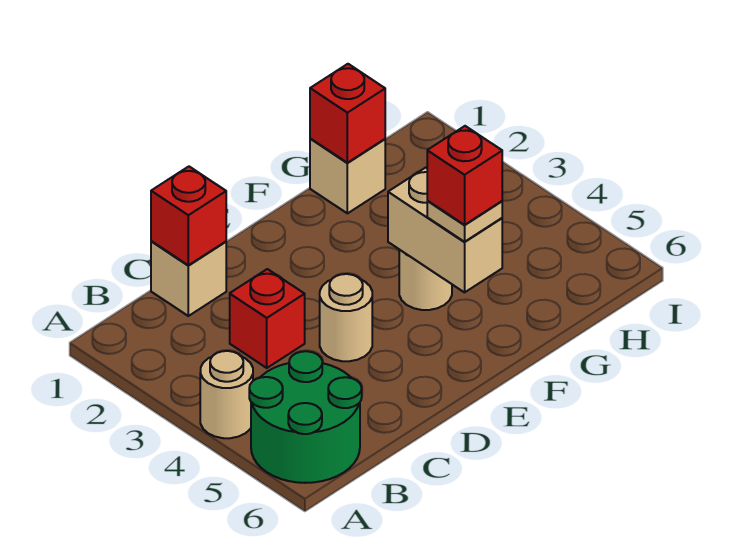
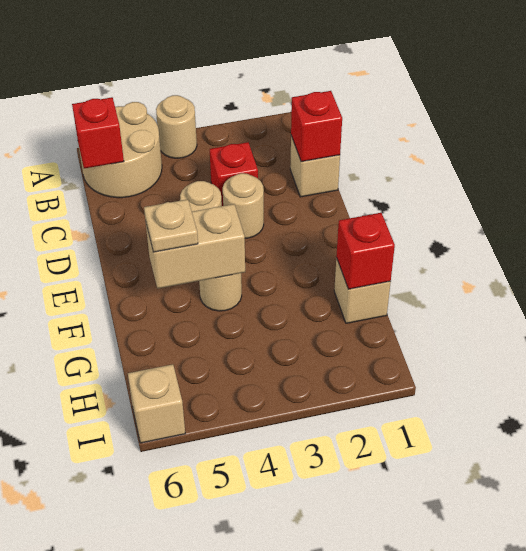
green round brick A5:B6 level 1 -> tan round brick A5:B6 level 1
none -> tan round brick D3 level 1
red brick F5 level 4 -> red brick B6 level 2
none -> tan brick I6 level 1

